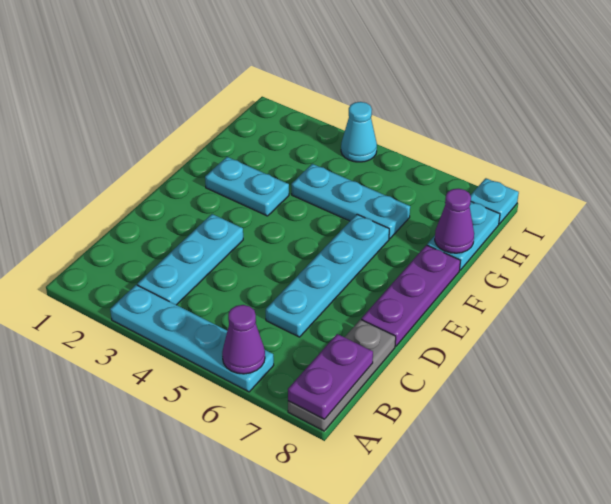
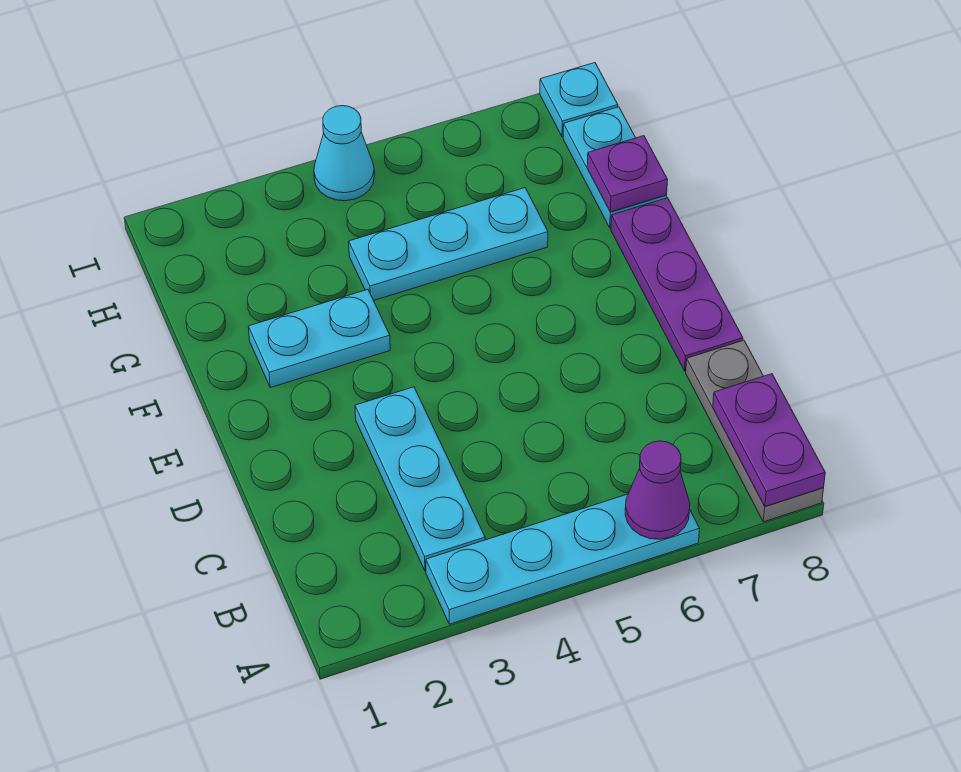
cyan plate C6:F6 level 1 -> none
purple cone G8 level 2 -> purple plate G8 level 2

